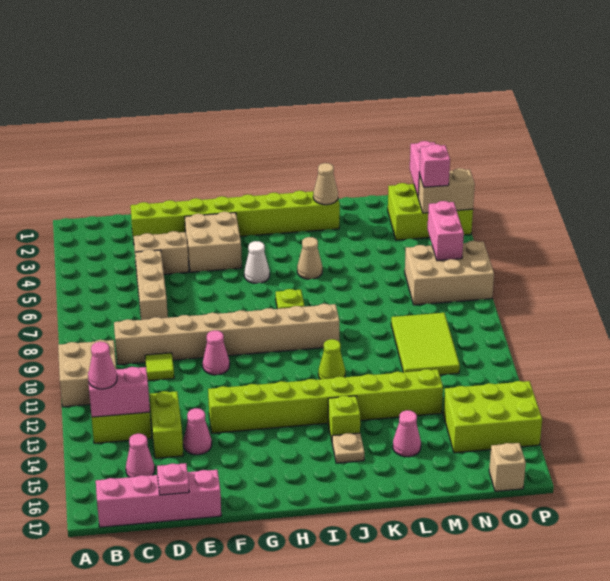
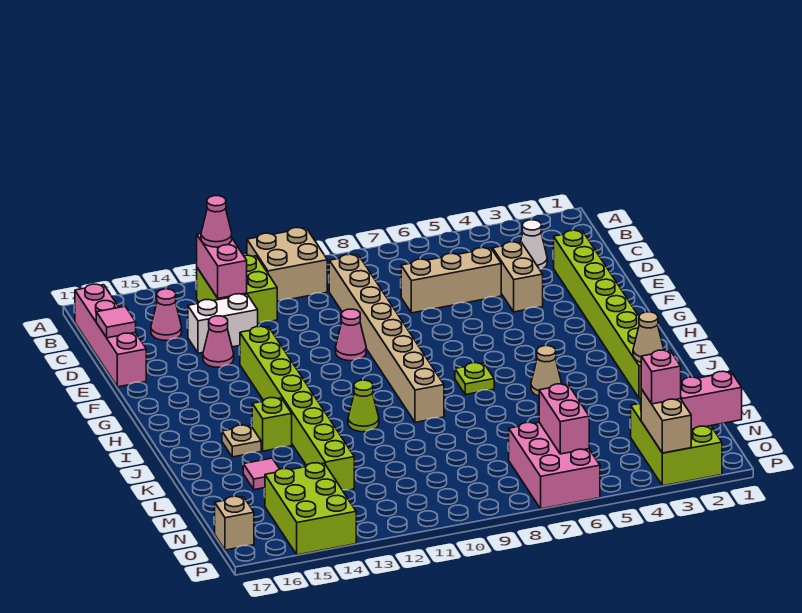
lime tile D10 level 1 -> none
lime brick D13:D14 level 1 -> white brick D13:D14 level 1
pink plate D17 level 2 -> pink tile D17 level 2
tan brick F3:G4 level 1 -> none
white cone H5 level 1 -> white cone C3 level 1
pink cone L15 level 1 -> pink tile L15 level 1
lime tile M9:N11 level 1 -> none
tan brick N6:P7 level 1 -> pink brick N6:P7 level 1
pink brick O5:O6 level 2 -> pink brick N6:O6 level 2

